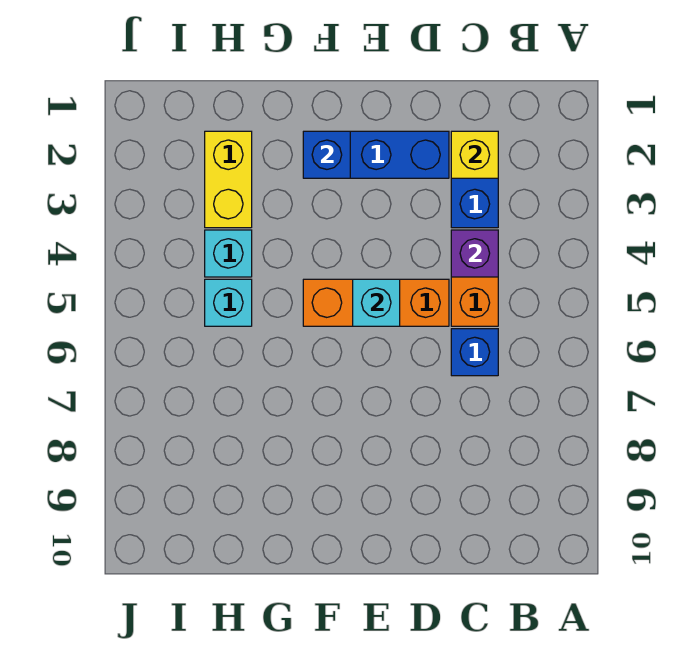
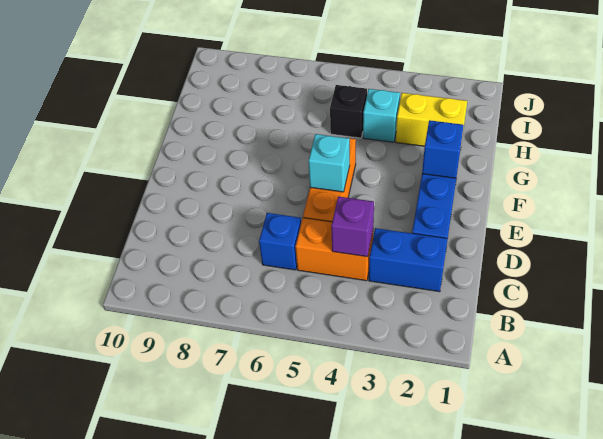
yellow brick C2 level 2 -> none
cyan brick H5 level 1 -> black brick H5 level 1

